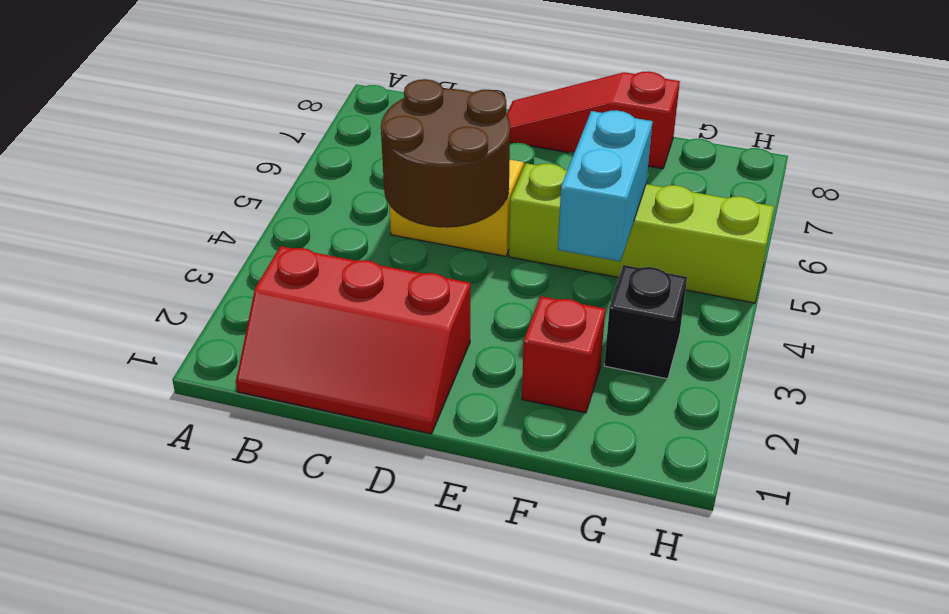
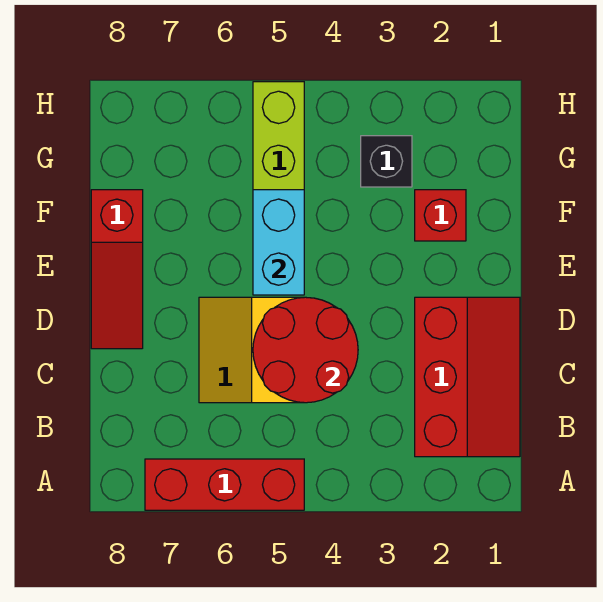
none -> red brick A5:A7 level 1
brown round brick C4:D5 level 2 -> red round brick C4:D5 level 2
cyan brick F4:F5 level 2 -> cyan brick E5:F5 level 2

